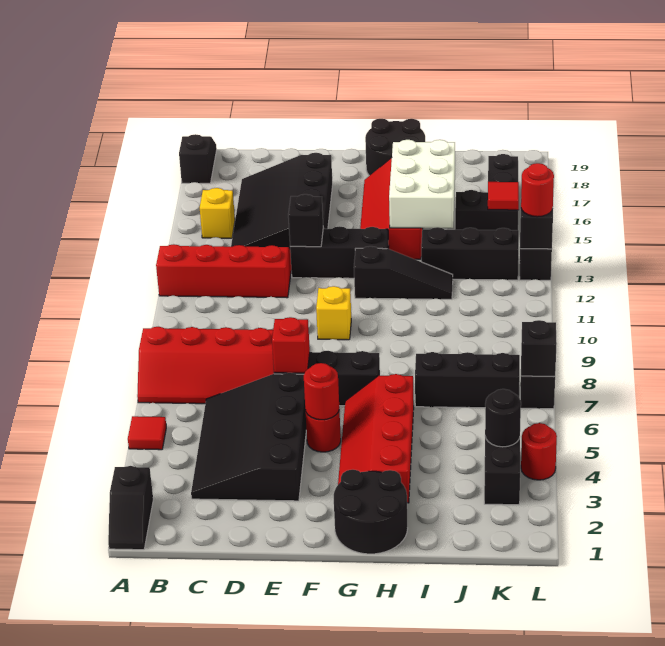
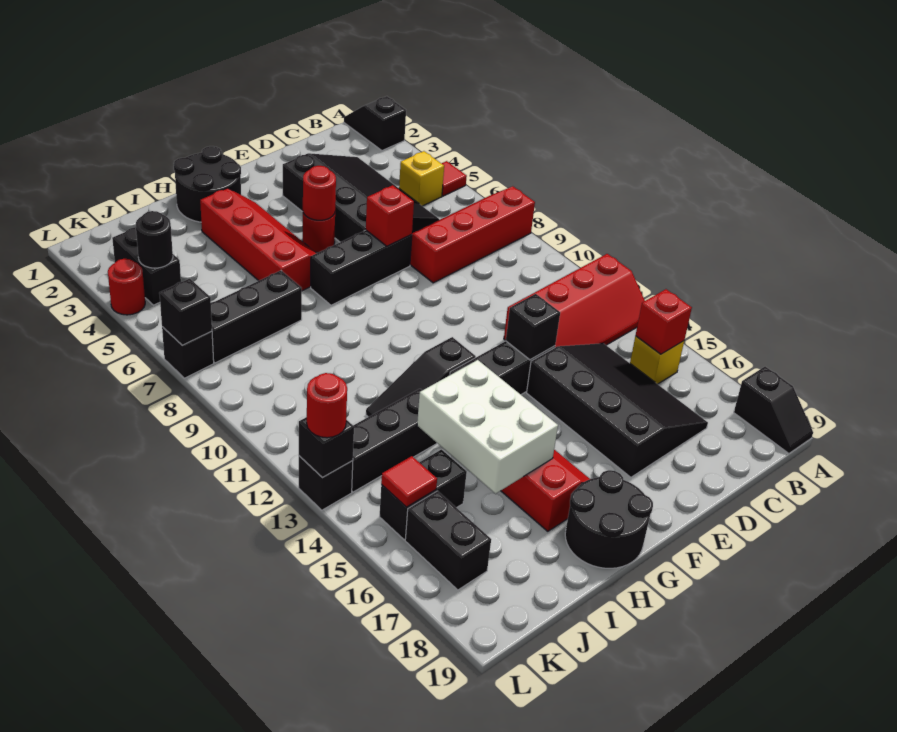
none -> red brick B15 level 2
yellow brick F10 level 1 -> yellow brick B5 level 1

